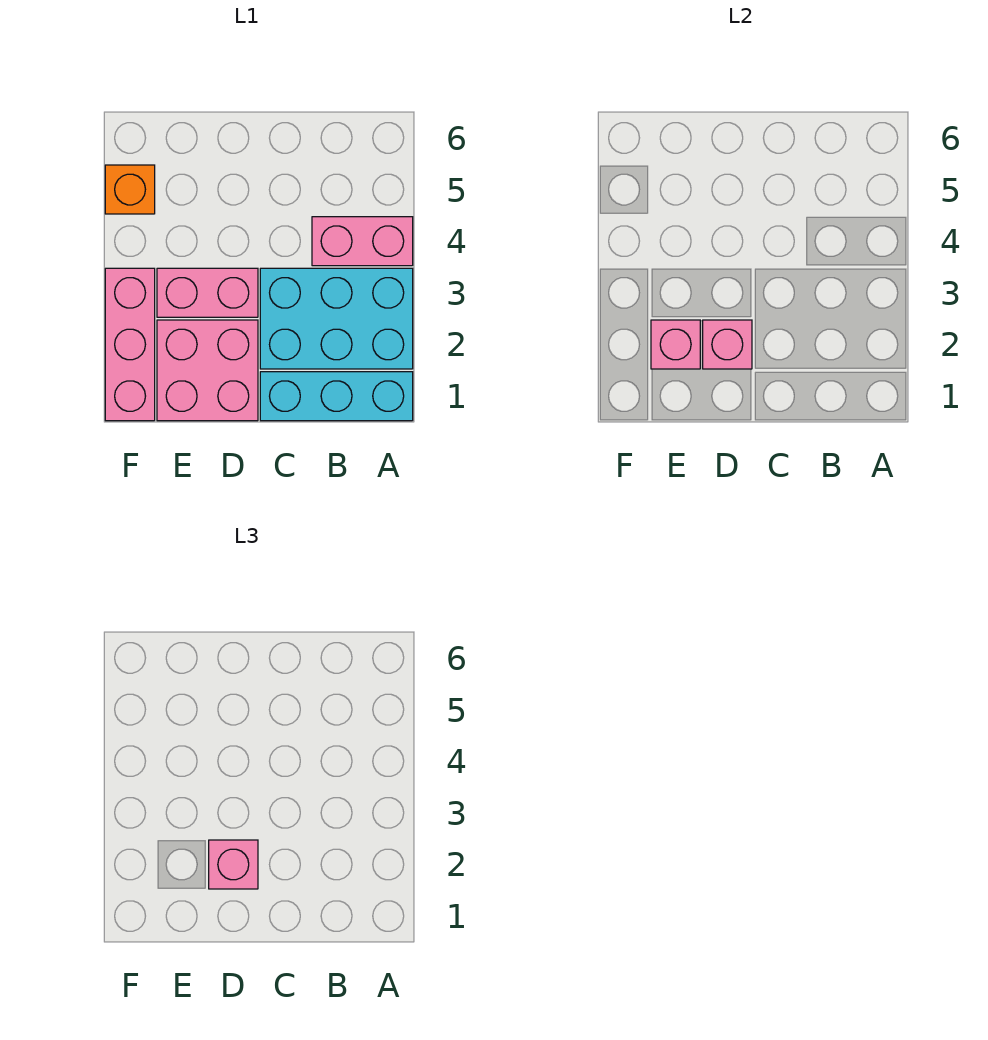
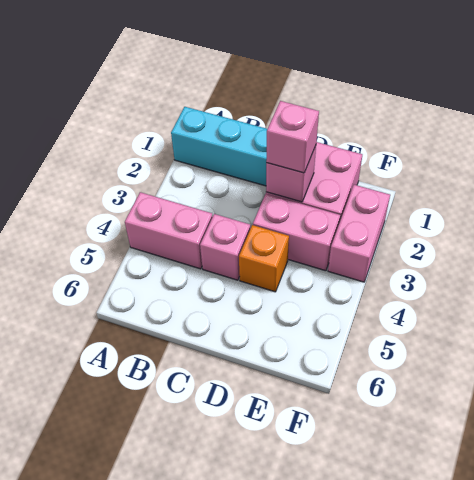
cyan brick A2:C3 level 1 -> none
pink brick E2 level 2 -> pink brick C4 level 1
pink brick F1:F3 level 1 -> pink brick F2:F3 level 1
orange brick F5 level 1 -> orange brick D4 level 1

